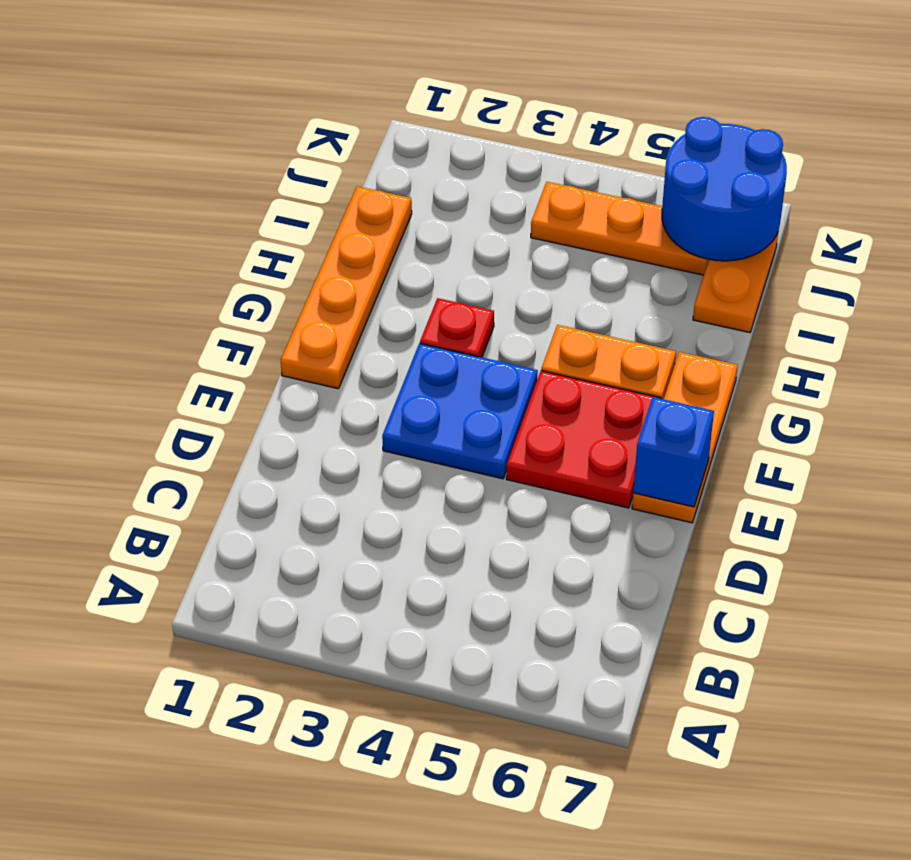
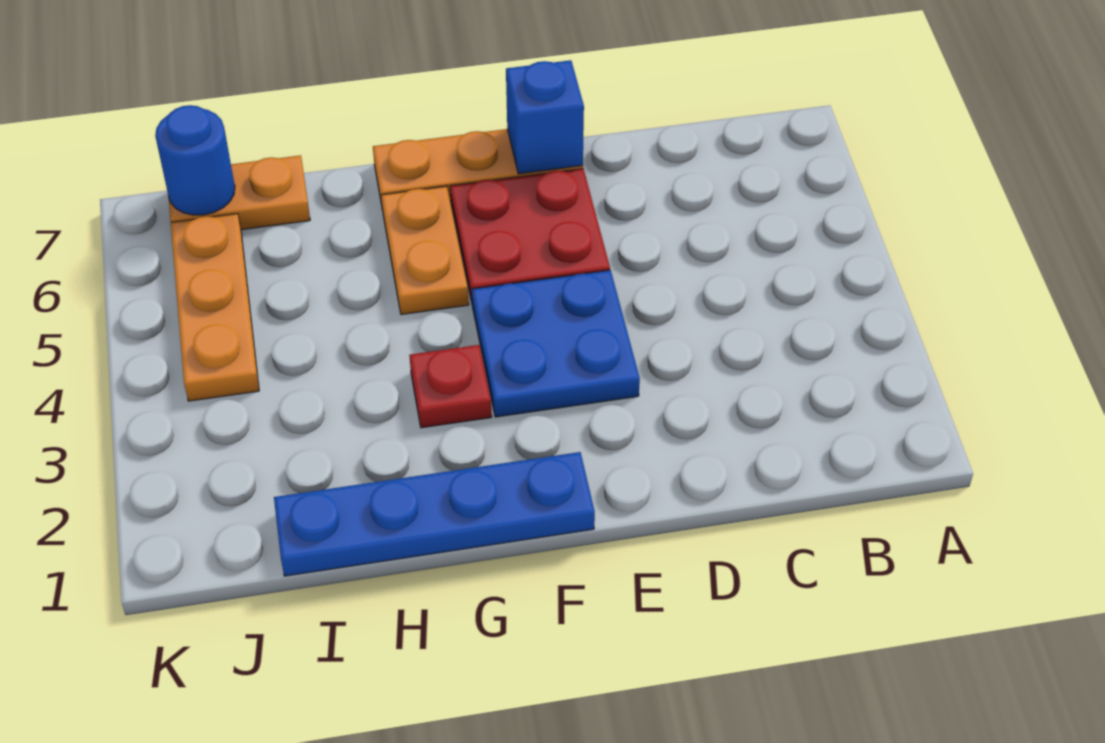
orange plate F1:I1 level 1 -> blue plate F1:I1 level 1
blue round brick J6:K7 level 2 -> blue round brick J7 level 2

